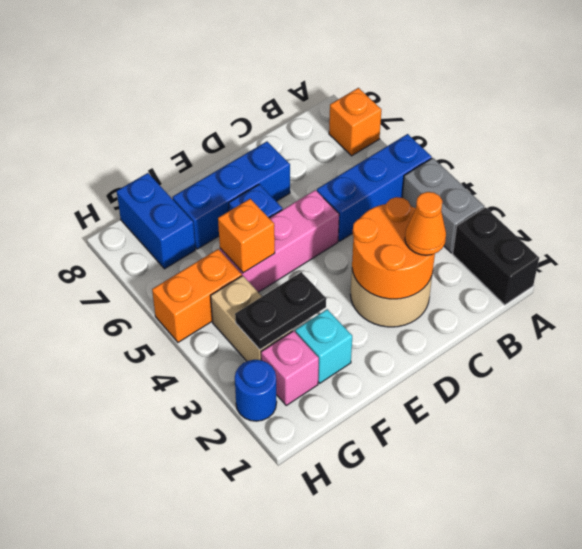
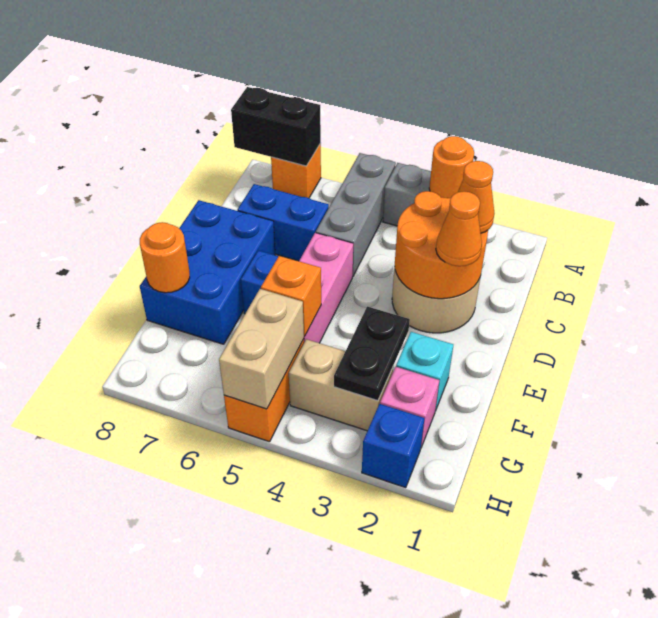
black brick A1:A2 level 1 -> black brick A7:A8 level 2
none -> orange round brick A3 level 2
blue brick A5:C5 level 1 -> grey brick A5:C5 level 1
none -> orange cone D2 level 3
blue brick D7:F7 level 1 -> blue brick D7:F8 level 1
none -> orange round brick F8 level 2
none -> tan brick G5:H5 level 2
blue brick G7:G8 level 1 -> blue brick C6:C7 level 1
blue round brick H2 level 1 -> blue brick H2 level 1

